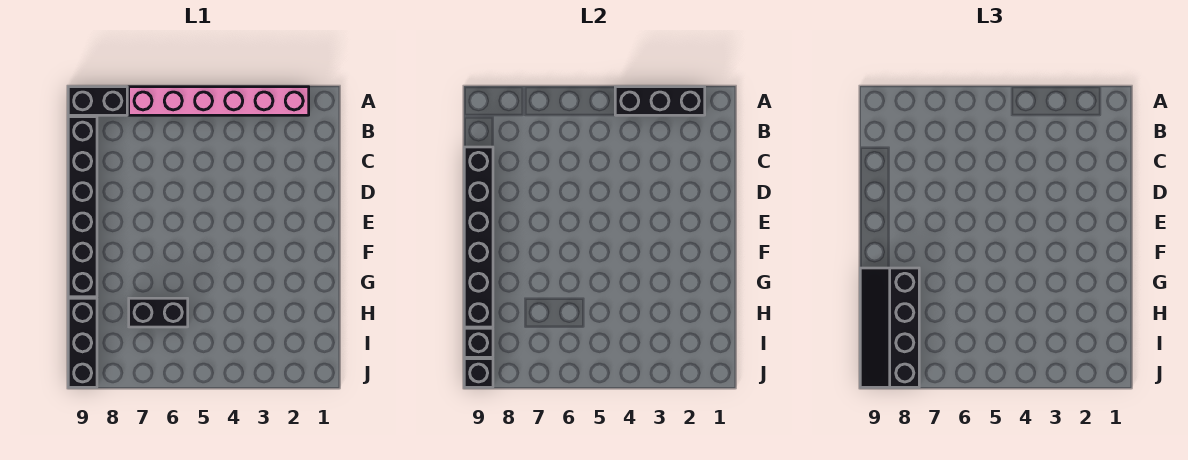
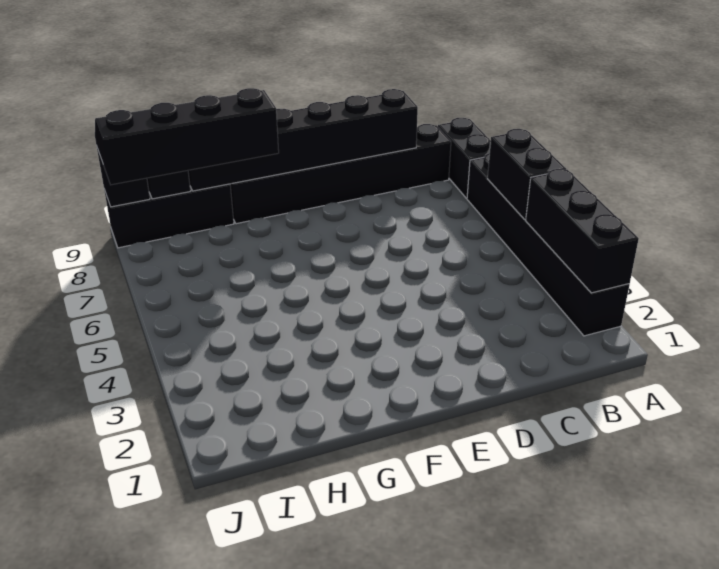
pink brick A2:A7 level 1 -> black brick A2:A7 level 1
black brick H6:H7 level 1 -> black brick A5:A6 level 2

